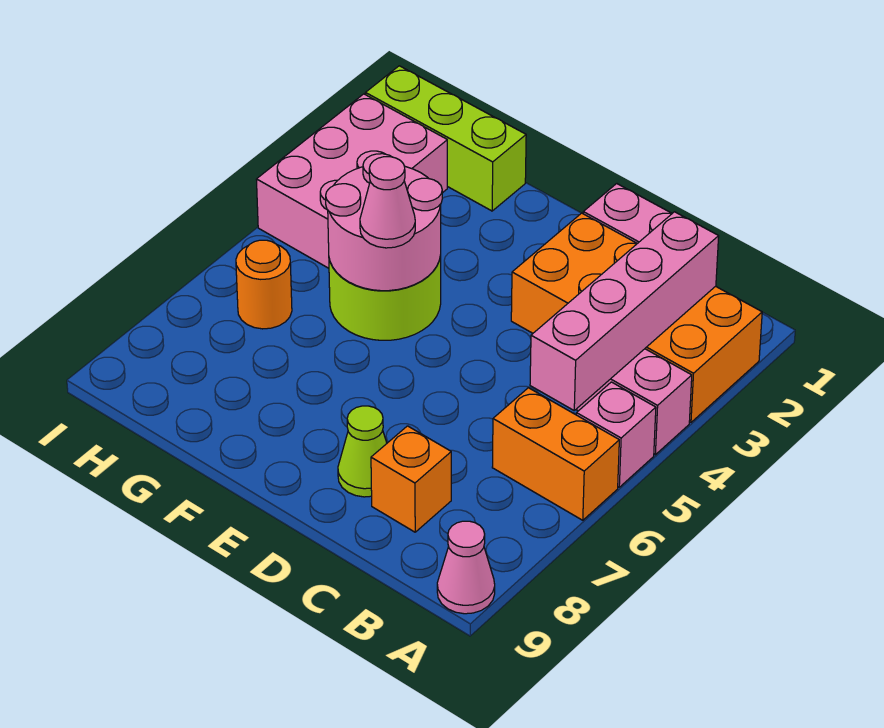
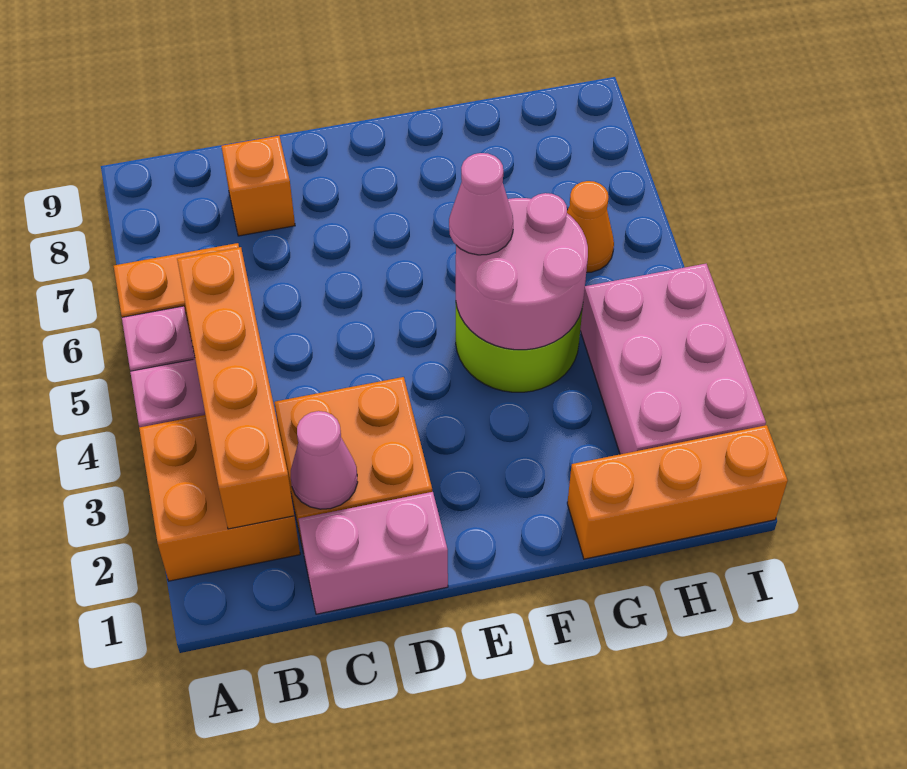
pink cone A9 level 1 -> pink cone C2 level 2
pink brick B2:B5 level 2 -> orange brick B2:B5 level 2
lime cone D8 level 1 -> none
lime brick G1:I1 level 1 -> orange brick G1:I1 level 1
orange round brick H6 level 1 -> orange cone H6 level 1

